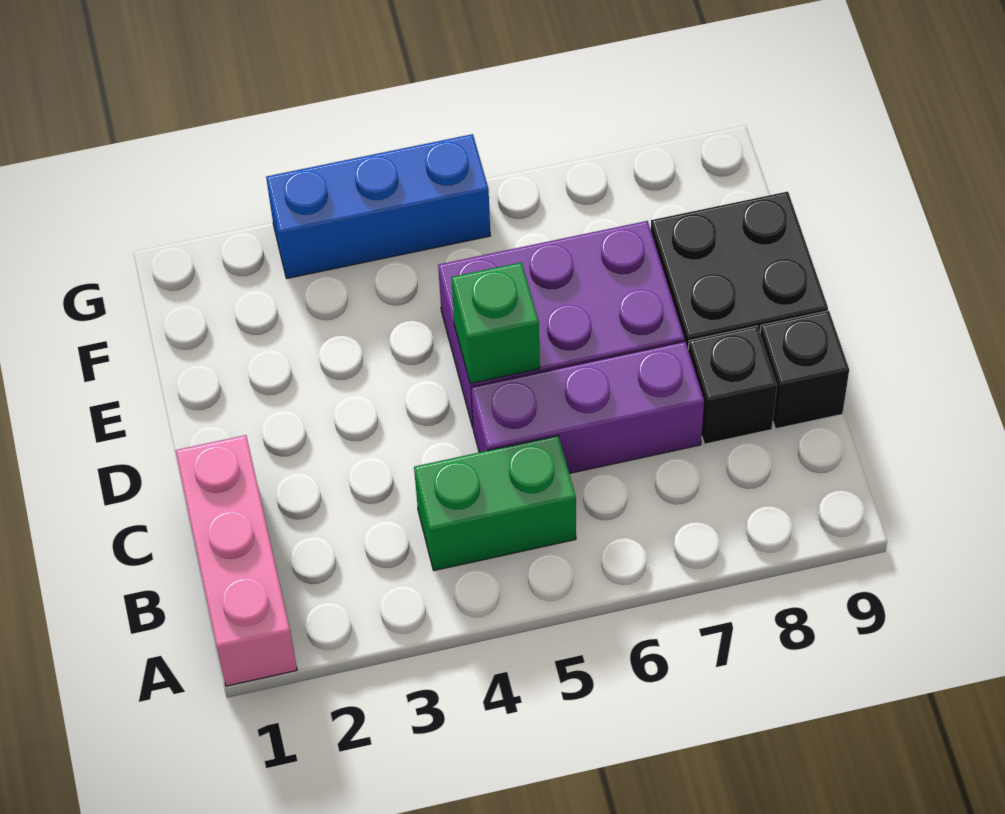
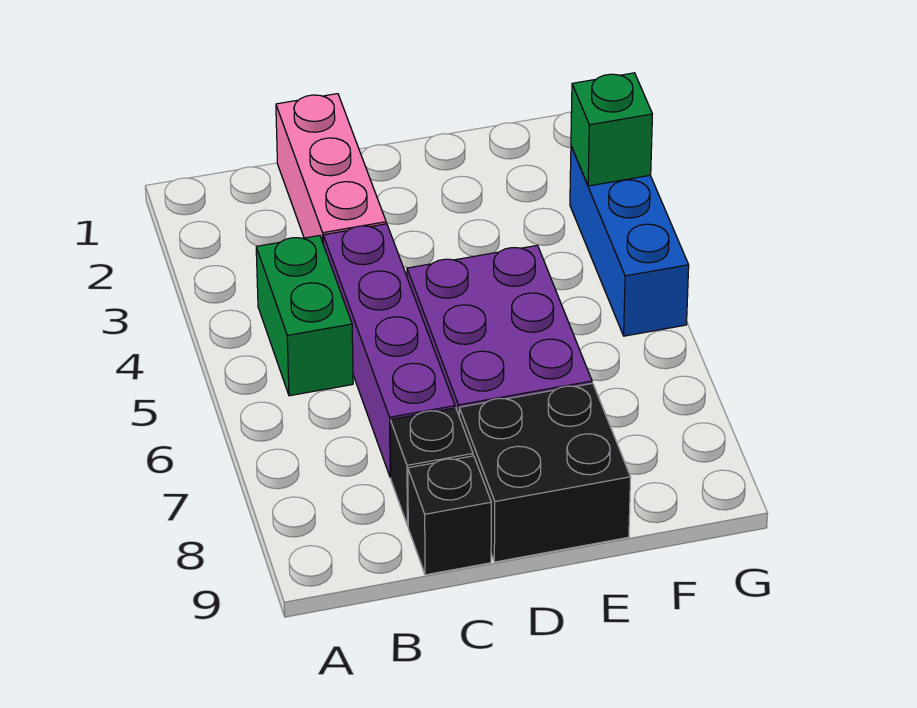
pink brick A1:C1 level 1 -> pink brick C1:C3 level 1
purple brick C5:C7 level 1 -> purple brick C4:C7 level 1
green brick D5 level 2 -> green brick G3 level 2

